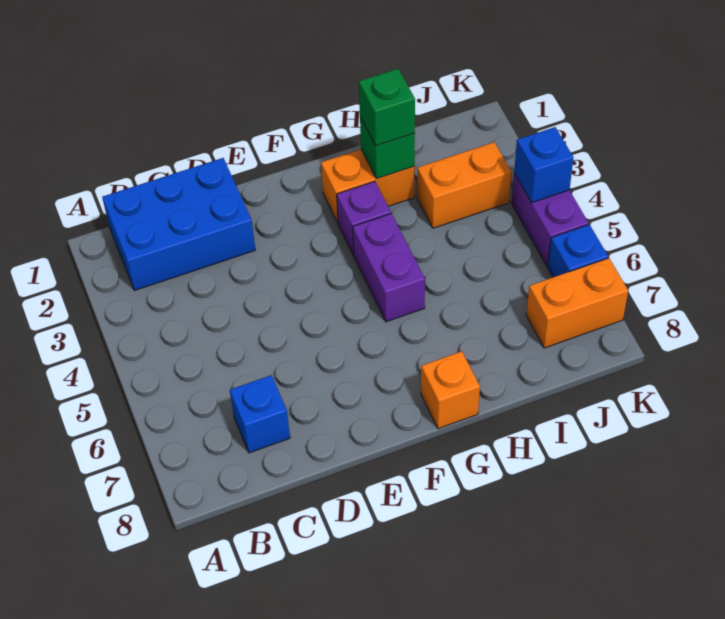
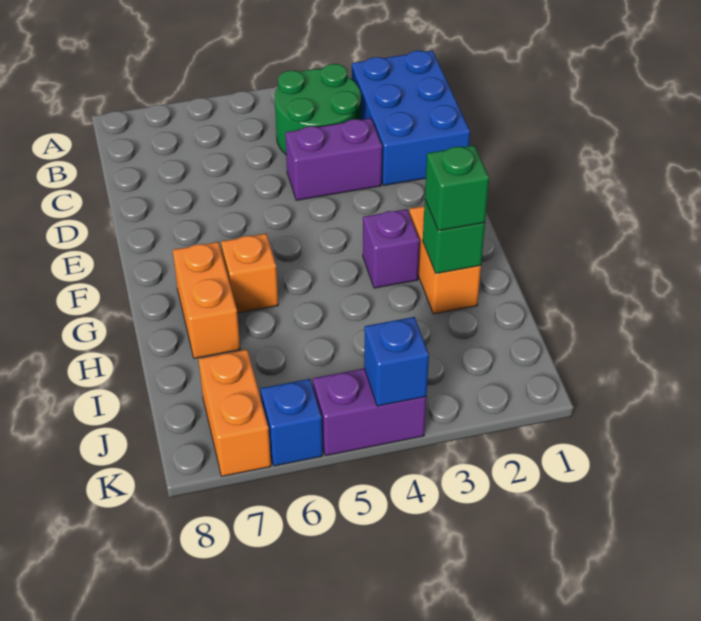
none -> green round brick B3:C4 level 1
blue brick C7 level 1 -> none
purple brick G4:G5 level 1 -> purple brick D3:D4 level 1
orange brick G8 level 1 -> orange brick G6 level 1
orange brick I3:J3 level 1 -> orange brick G7:H7 level 1

